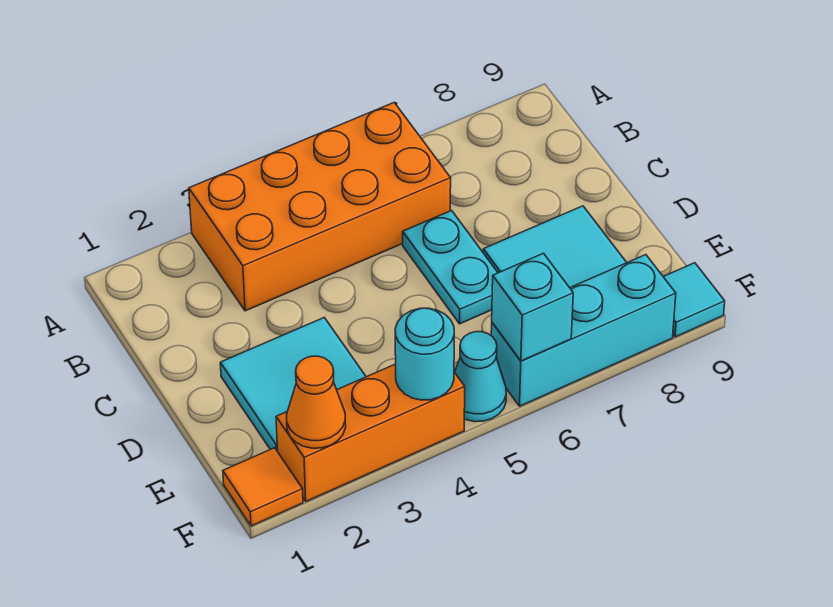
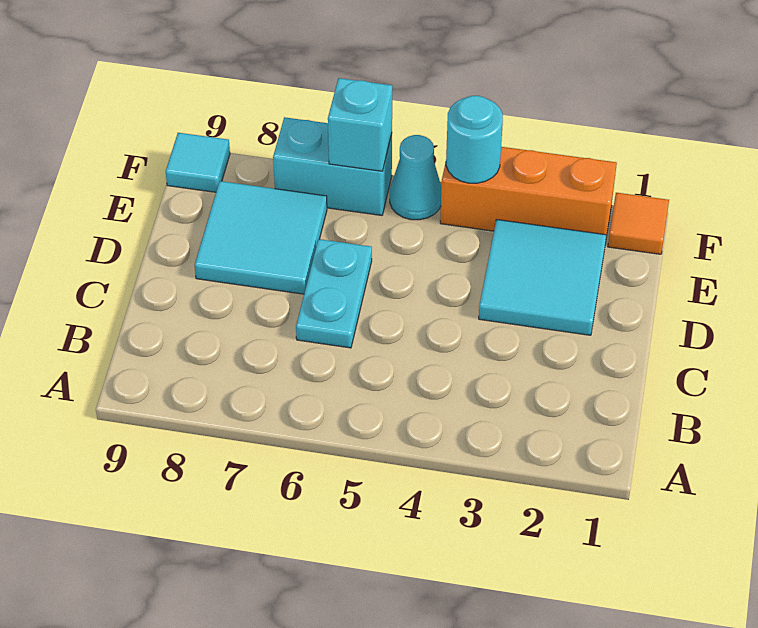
orange brick A3:B6 level 1 -> none
orange cone F2 level 2 -> none
cyan brick F6:F8 level 1 -> cyan brick F6:F7 level 1

